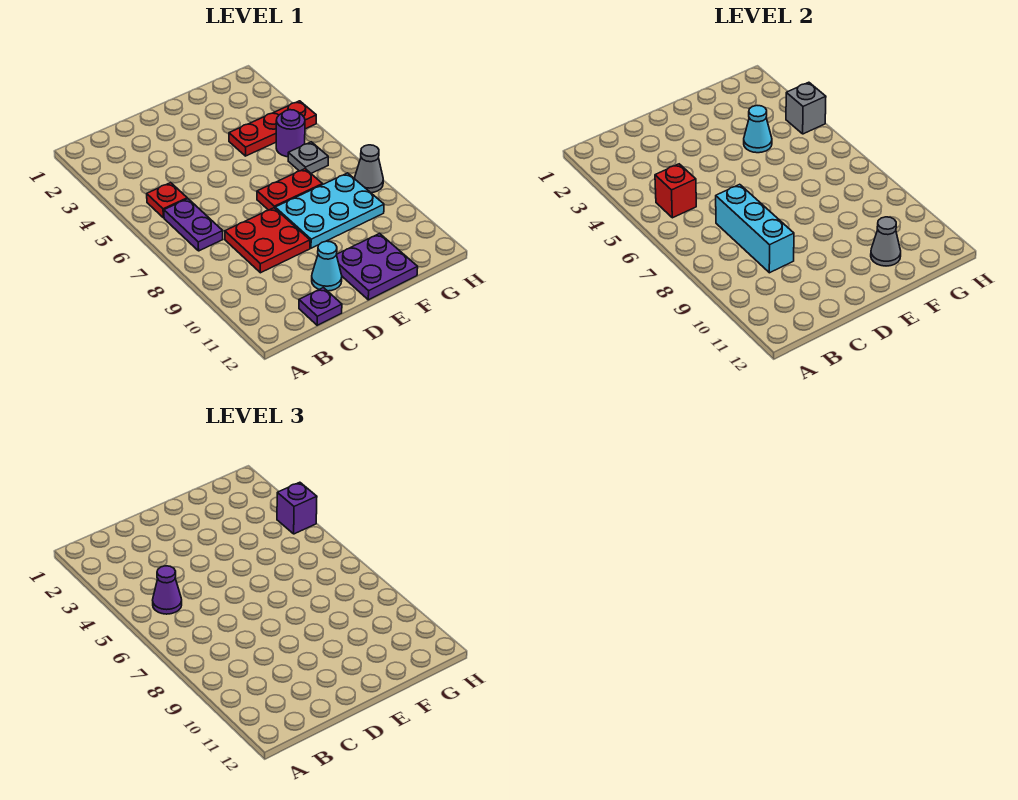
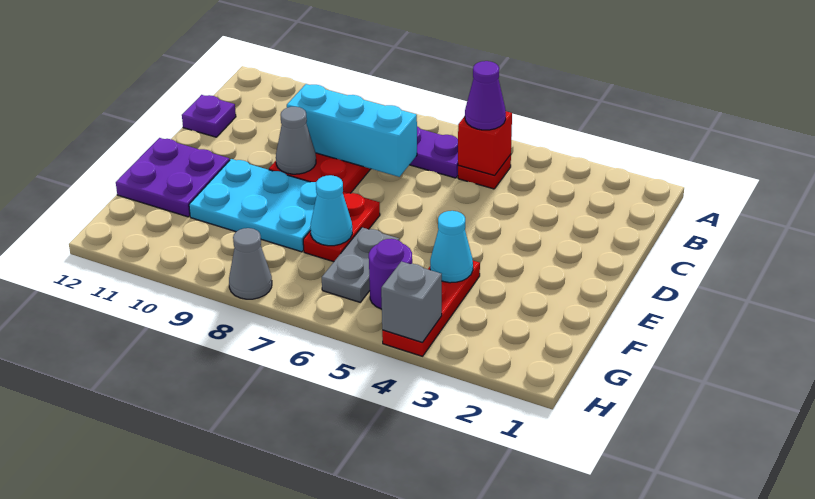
cyan cone D11 level 1 -> cyan cone F7 level 2
cyan plate E8:G9 level 1 -> cyan plate E8:F10 level 1
grey cone F11 level 2 -> grey cone D9 level 2
grey plate G6 level 1 -> grey plate F6:G6 level 1
purple brick H4 level 3 -> none

